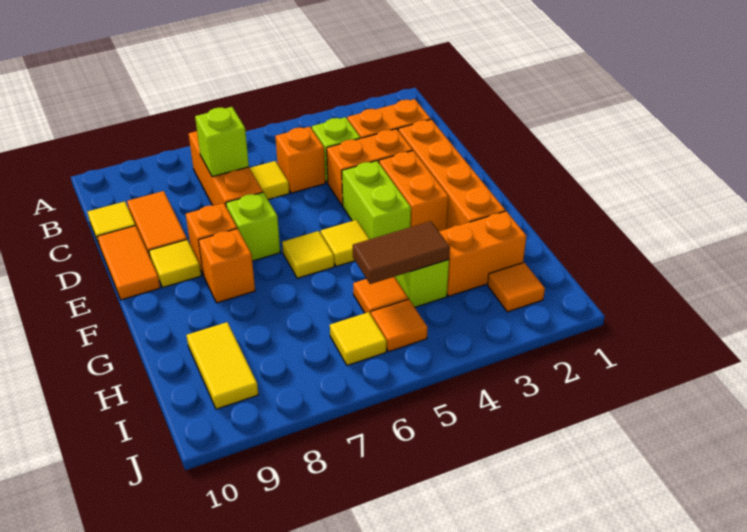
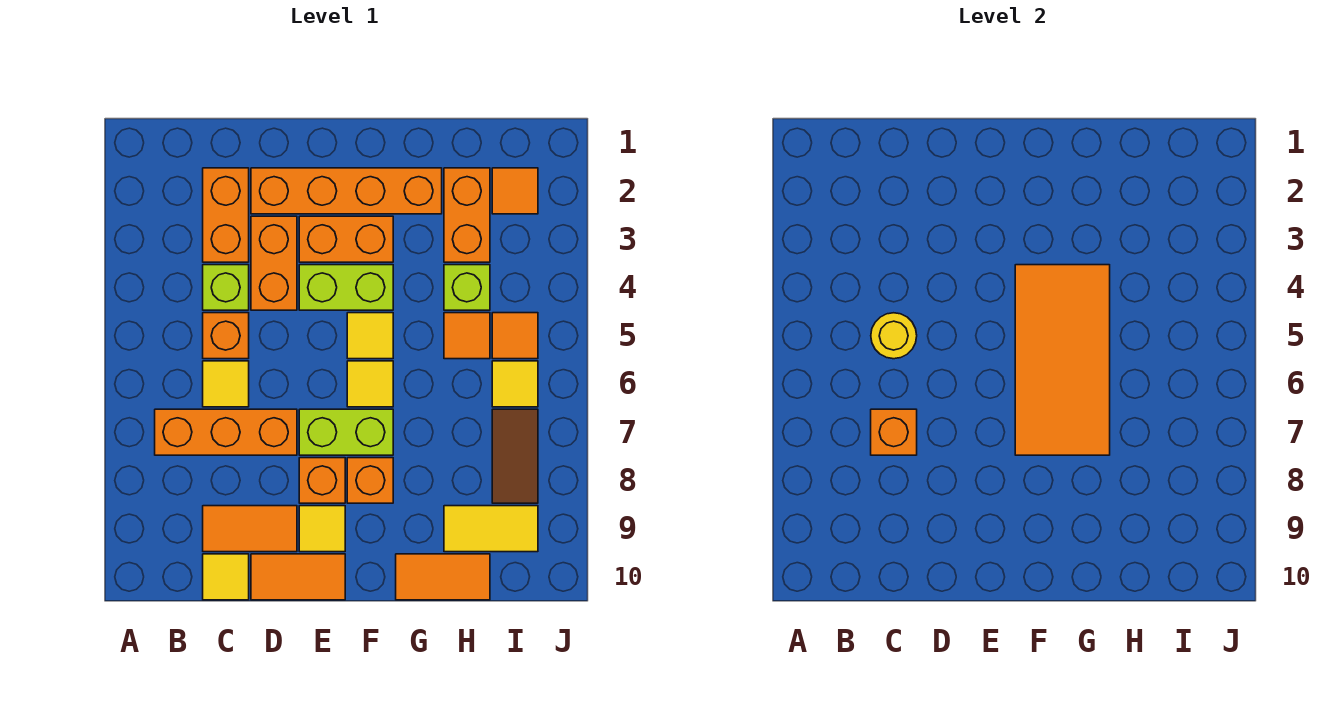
none -> yellow round brick C5 level 2
lime brick C7 level 2 -> orange brick C7 level 2
lime brick E7 level 1 -> lime brick E7:F7 level 1
none -> orange tile F4:G7 level 2
none -> orange tile G10:H10 level 1
brown tile H4:H5 level 2 -> brown tile I7:I8 level 1

